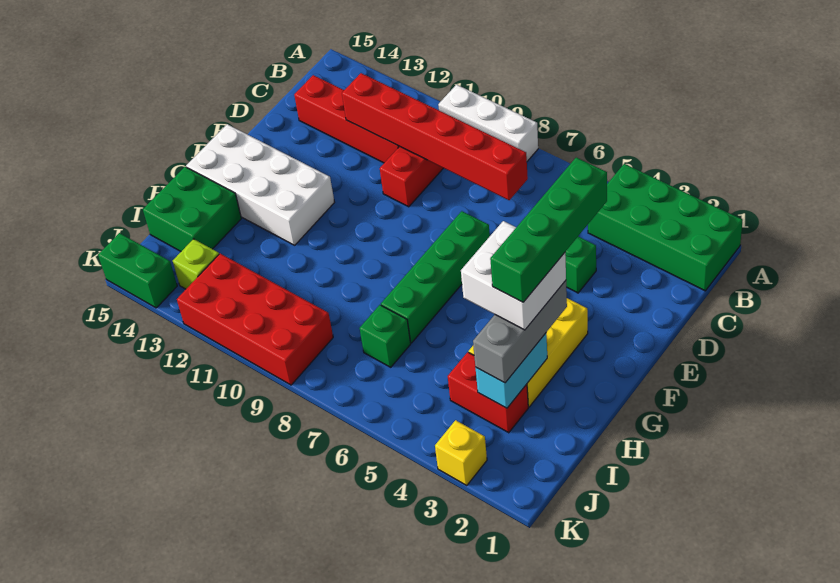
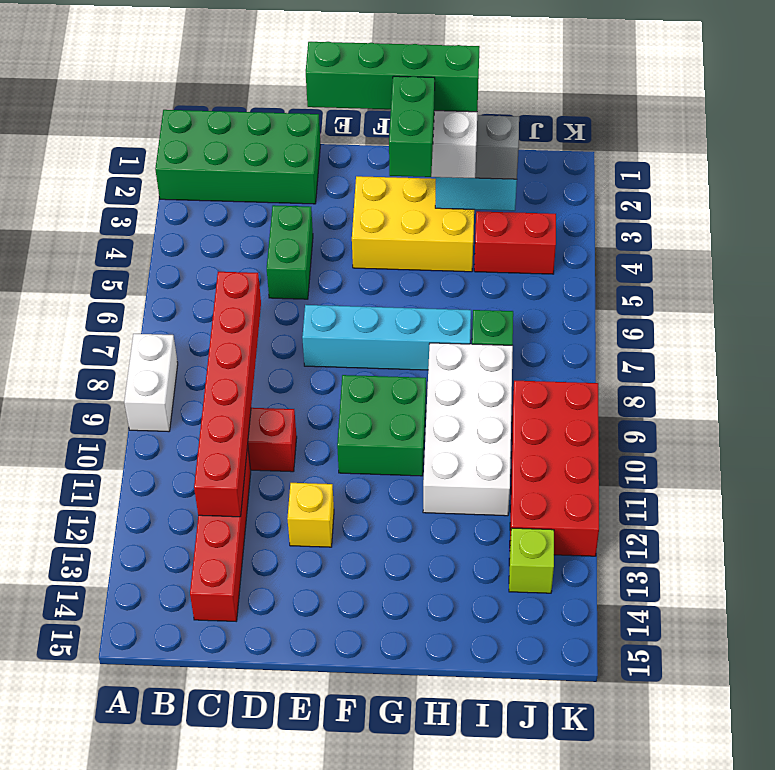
green brick A1:B4 level 1 -> green brick A1:D2 level 1
white brick A8:A10 level 1 -> white brick A8:A9 level 1
green brick E7:H7 level 1 -> cyan brick E7:H7 level 1
white brick F12:G15 level 1 -> white brick H8:I11 level 1
green brick H14:I15 level 1 -> green brick F9:G10 level 1
red brick I3:I4 level 1 -> red brick I4:J4 level 1
yellow brick K3 level 1 -> yellow brick E12 level 1
green brick K14:K15 level 1 -> green brick G4:G5 level 5

